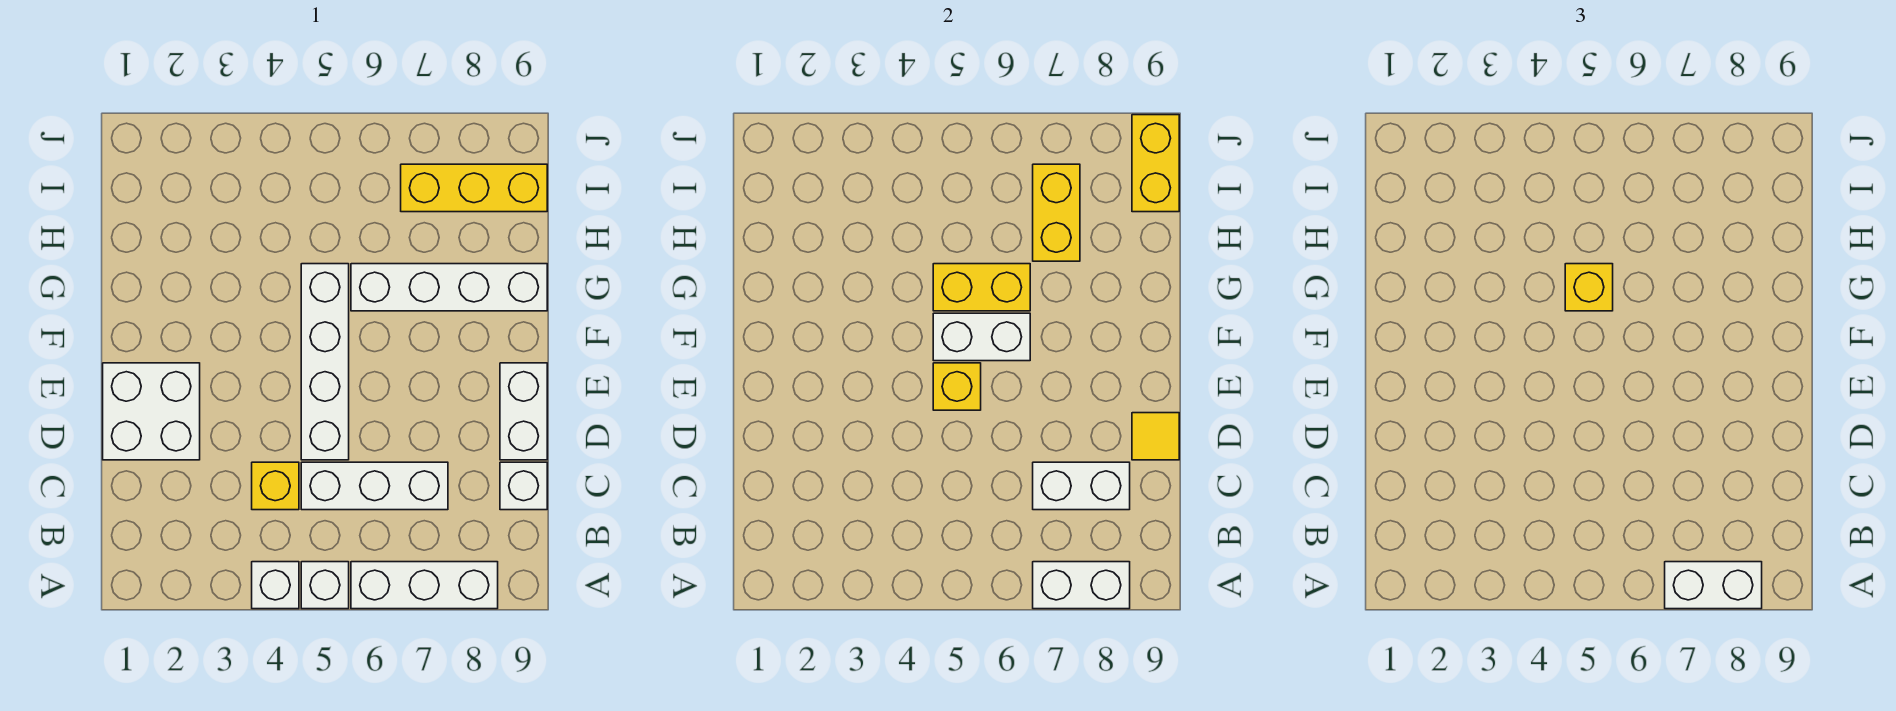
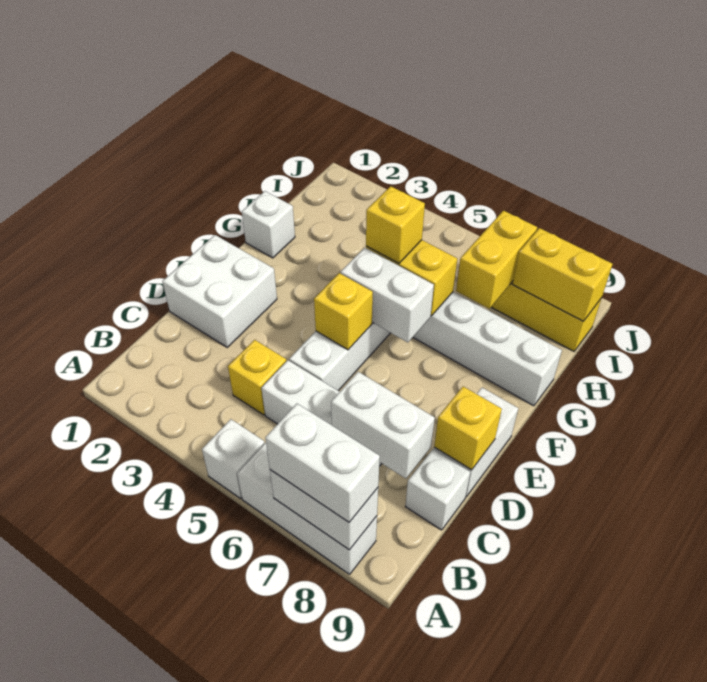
white brick A4 level 1 -> white brick G1 level 1
yellow tile D9 level 2 -> yellow brick D9 level 2
yellow brick I9:J9 level 2 -> yellow brick I8:I9 level 2

